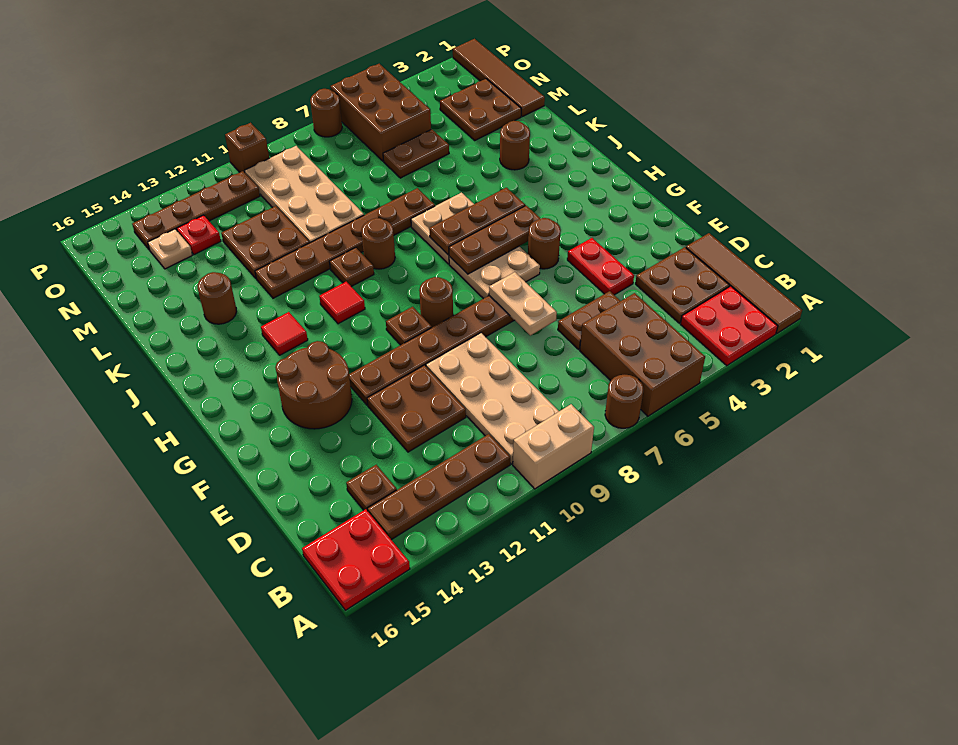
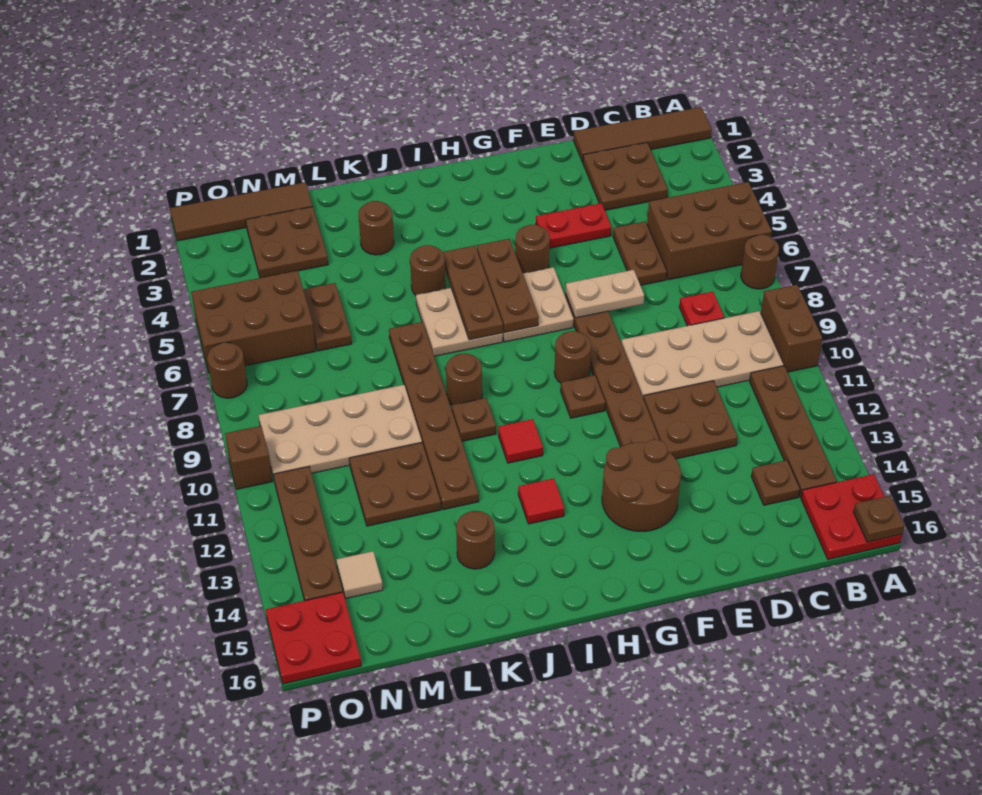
red plate A2:B3 level 1 -> red plate O15:P16 level 1
tan brick A9:A10 level 1 -> brown brick A9:A10 level 1
none -> brown plate A16 level 2
none -> brown round brick J5 level 1
red plate N13 level 1 -> red plate C8 level 1
tan plate N14 level 1 -> tan tile N14 level 1

